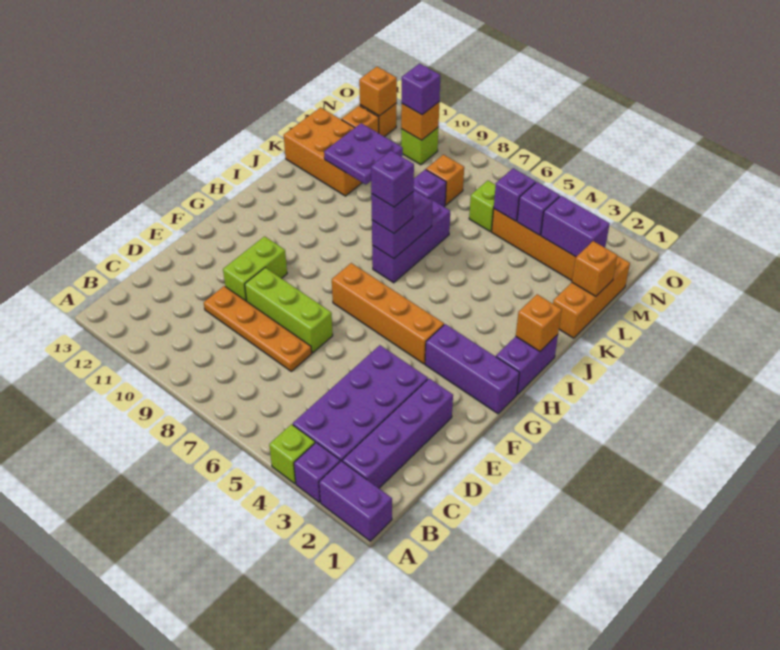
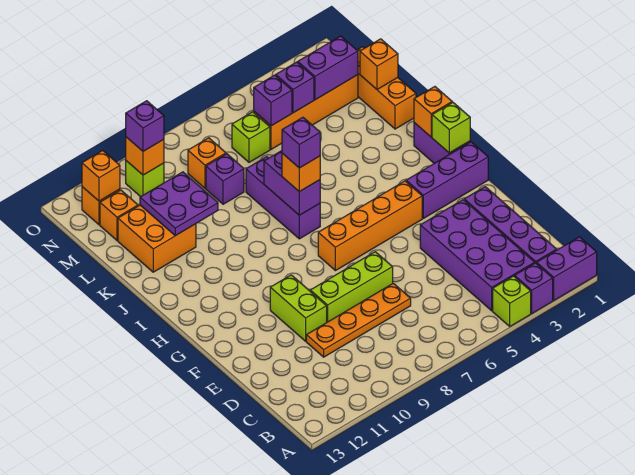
none -> lime brick H1 level 2
purple brick I7 level 3 -> orange brick I7 level 3
orange brick K11:L13 level 1 -> orange brick K11:L12 level 1

